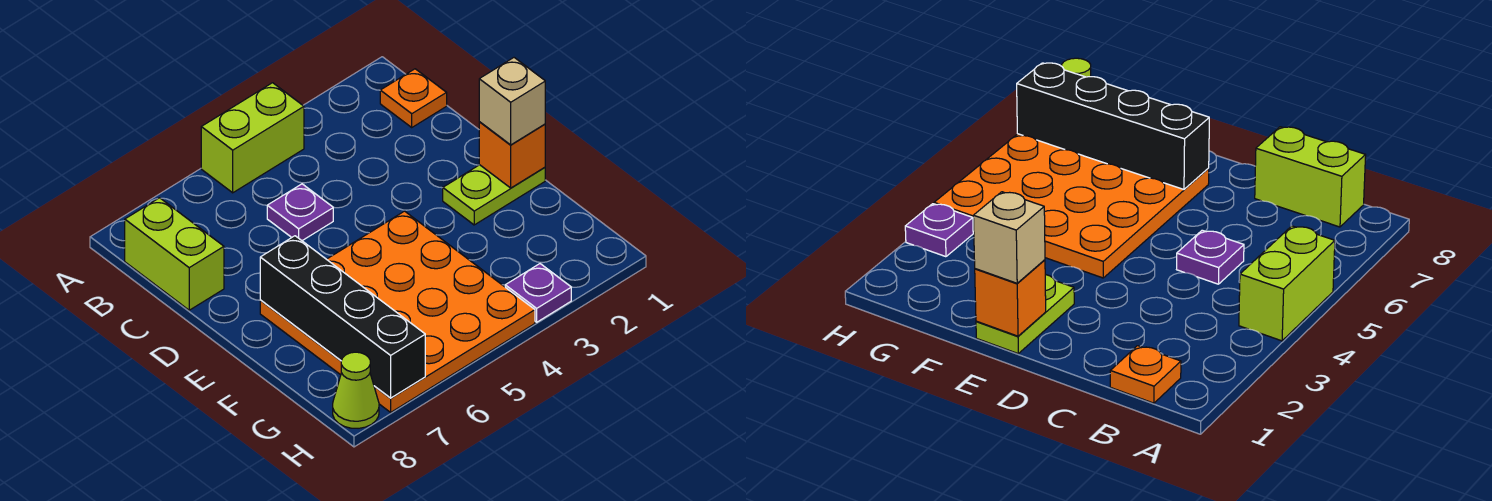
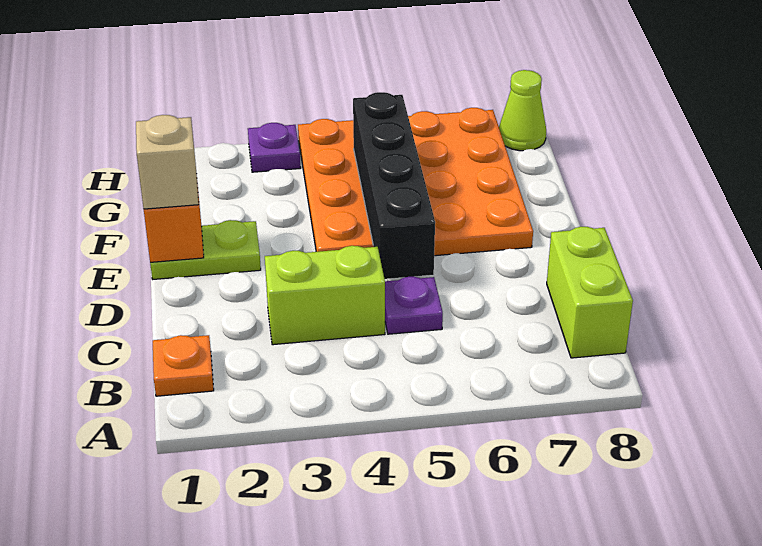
lime brick A4:A5 level 1 -> lime brick C3:C4 level 1
black brick E7:H7 level 2 -> black brick D5:G5 level 2

